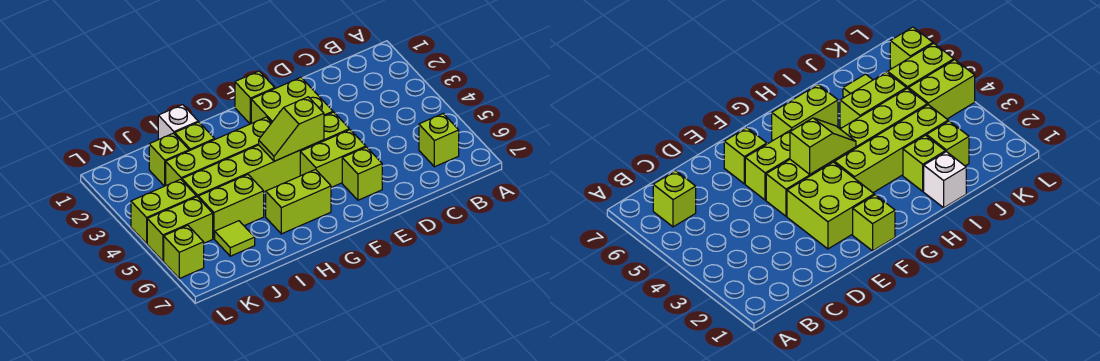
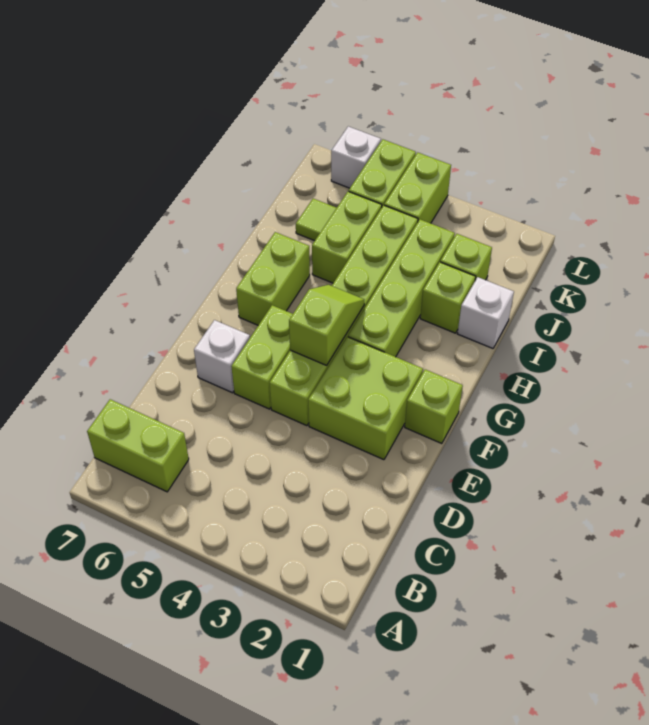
lime brick B6 level 1 -> lime brick B6:B7 level 1
lime brick E6 level 1 -> white brick E6 level 1
lime brick L6 level 1 -> white brick L6 level 1

